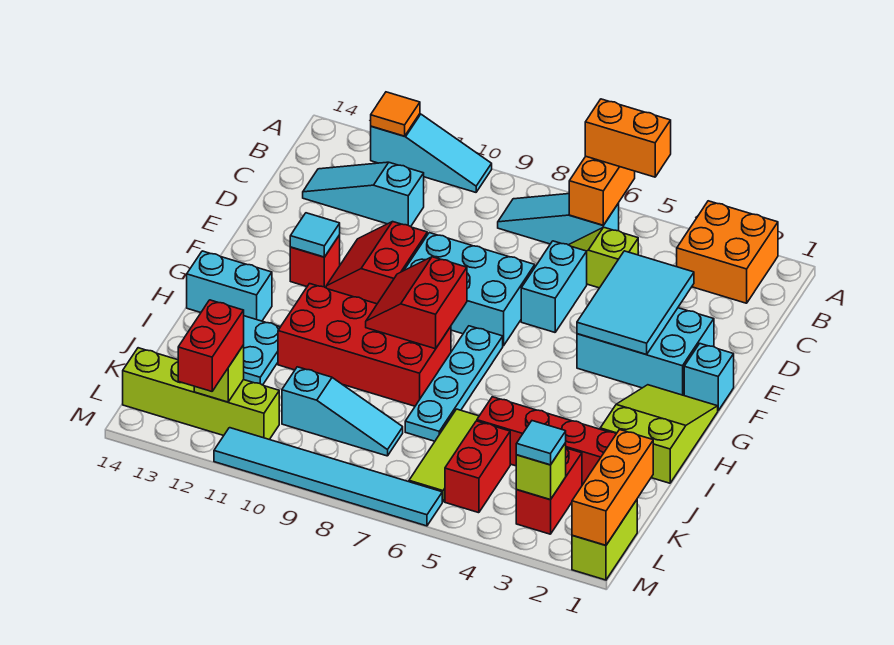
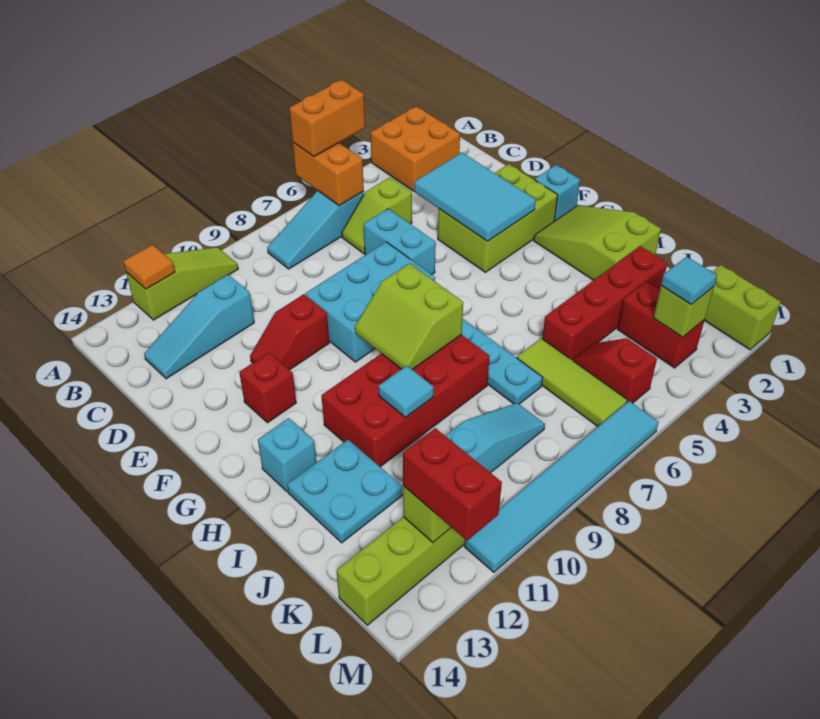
cyan slope A10:A12 level 1 top 12 -> lime slope A10:A12 level 1 top 12
cyan brick E2:F4 level 1 -> lime brick E2:F4 level 1
red slope E10:F11 level 1 top 10 -> red slope E10:E11 level 1 top 10
cyan tile F12 level 2 -> cyan tile I10 level 2
red slope G8:H9 level 2 top 8 -> lime slope G8:H9 level 2 top 8
cyan brick H13:H14 level 1 -> cyan brick H13 level 1
orange brick K1:M1 level 2 -> none
red brick K5:L5 level 1 -> red slope K5:L5 level 1 top L

